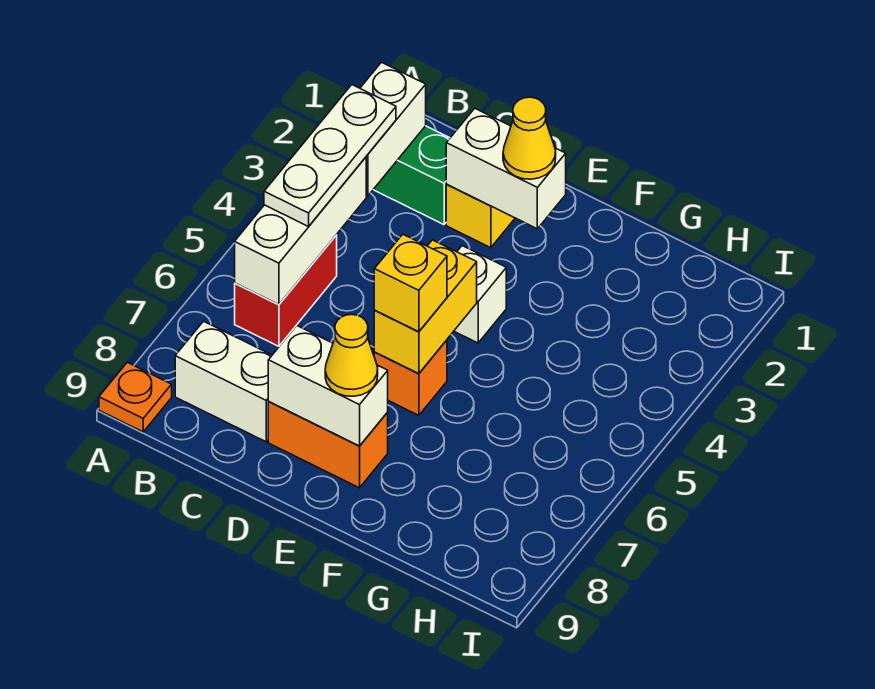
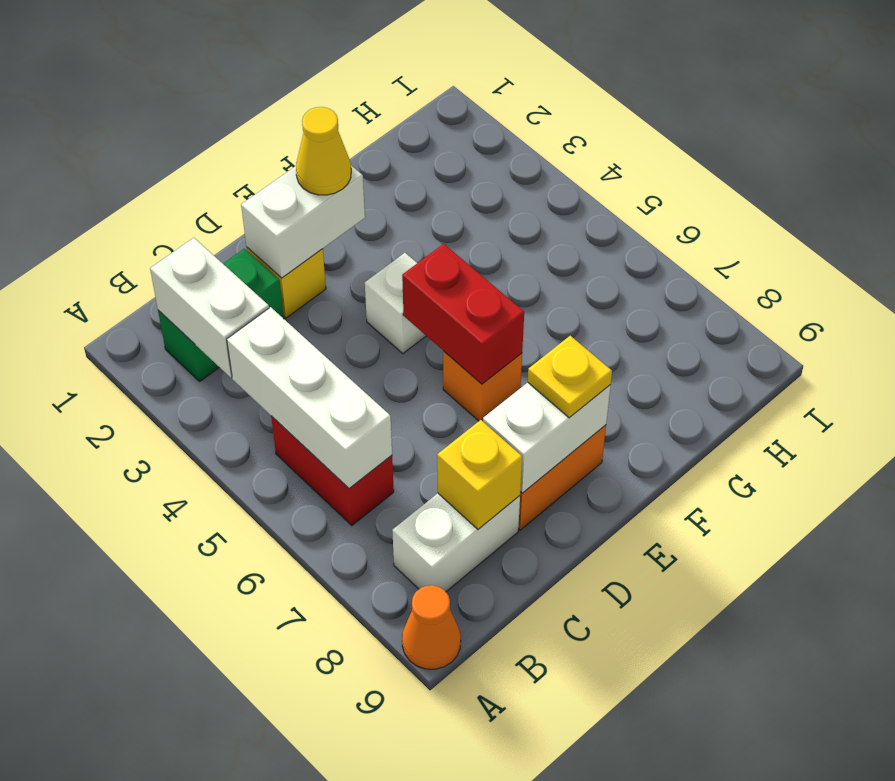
orange plate A9 level 1 -> orange cone A9 level 1
white plate B3:B5 level 3 -> none
yellow brick E5:E6 level 2 -> red brick E5:E6 level 2
yellow brick E6 level 3 -> yellow brick C8 level 2
yellow cone E8 level 3 -> yellow plate E8 level 3

